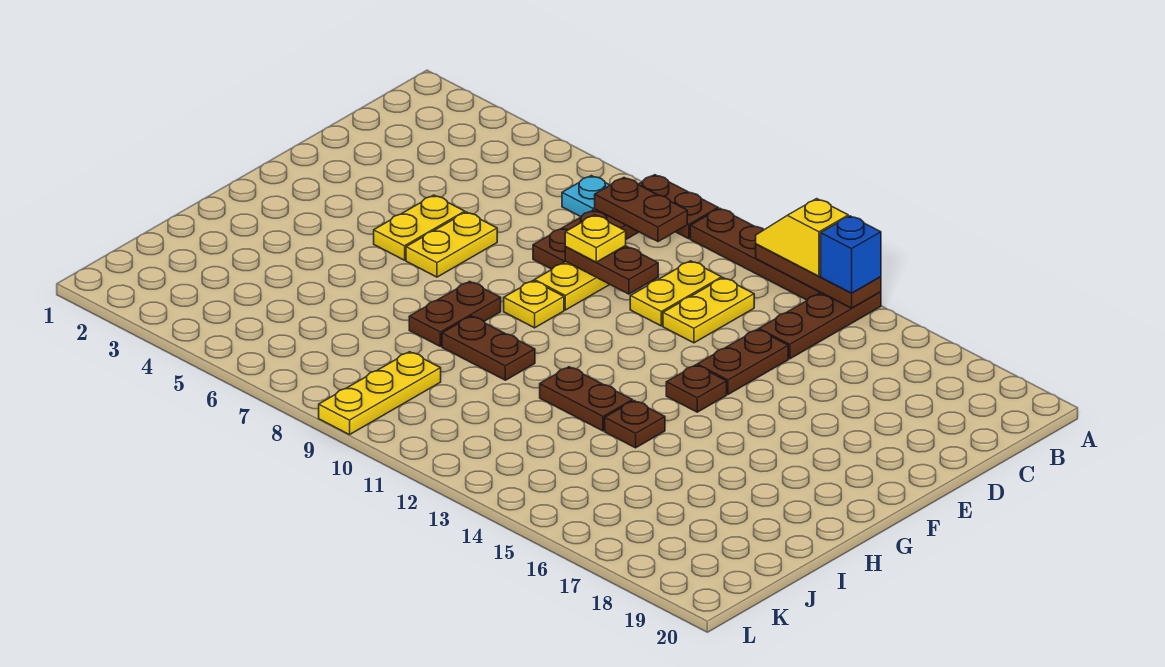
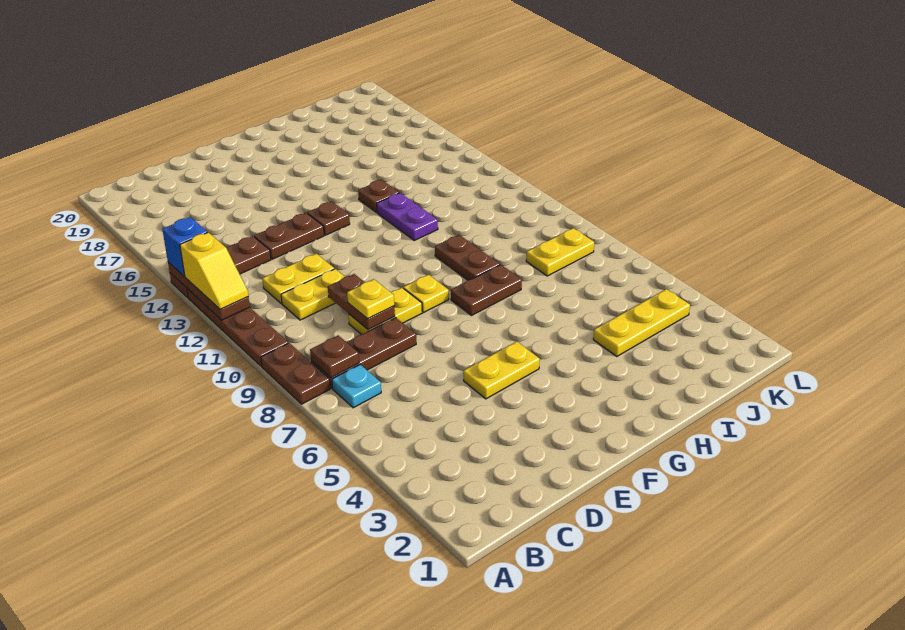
brown plate B8:B9 level 2 -> brown plate B8 level 2
yellow plate E6:F6 level 1 -> yellow plate J8:K8 level 1
brown plate H12:H13 level 1 -> purple plate H12:H13 level 1
yellow plate J9:L9 level 1 -> yellow plate I4:K4 level 1

